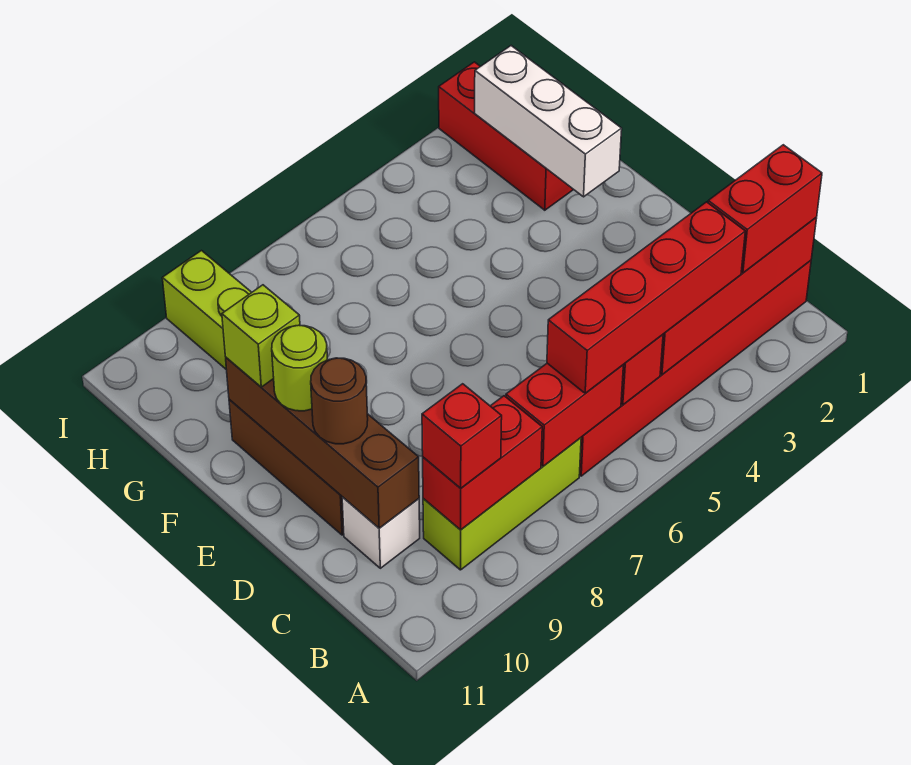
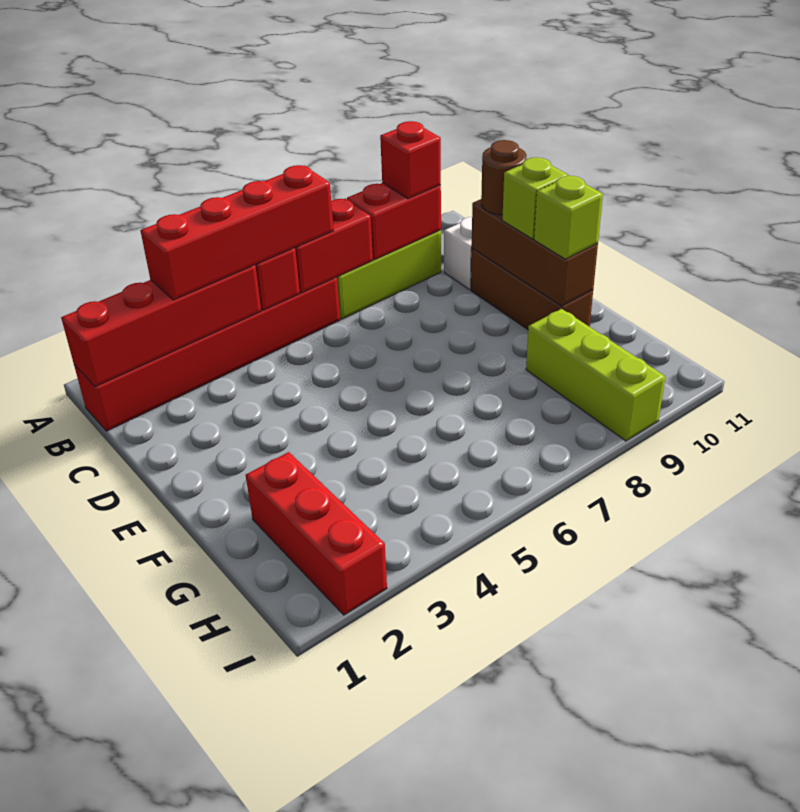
red brick B1:B2 level 3 -> none
brown brick C10:F10 level 2 -> brown brick D10:F10 level 2
lime round brick E10 level 3 -> lime brick E10 level 3
white brick F2:H2 level 2 -> none

